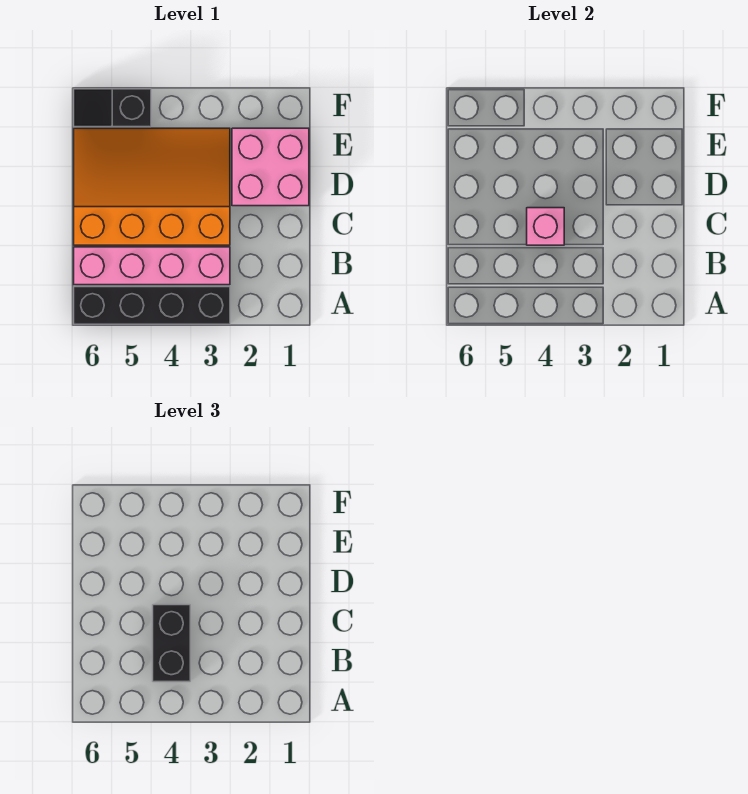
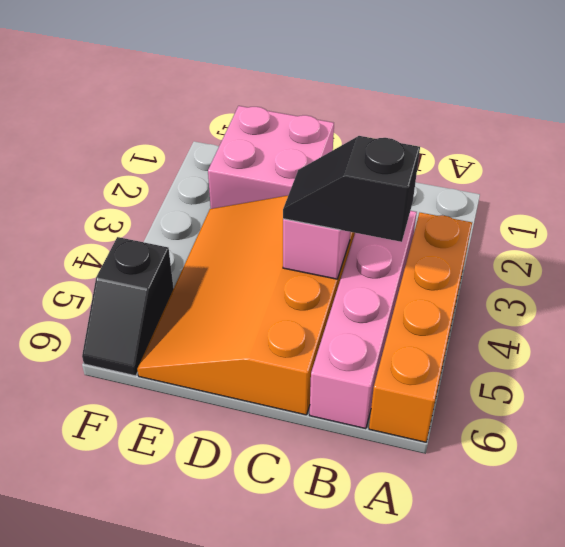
black brick A3:A6 level 1 -> orange brick A3:A6 level 1
black brick B4:C4 level 3 -> black slope B4:C4 level 3 top B

